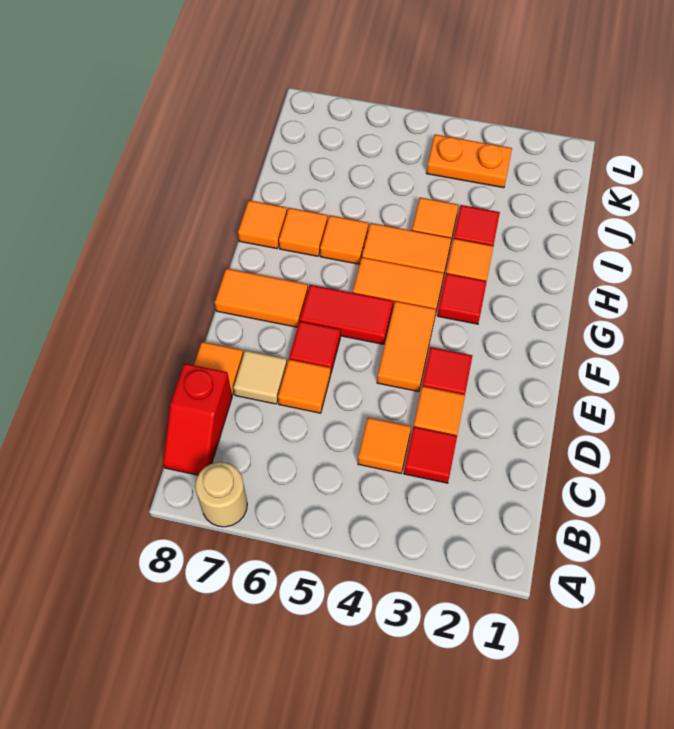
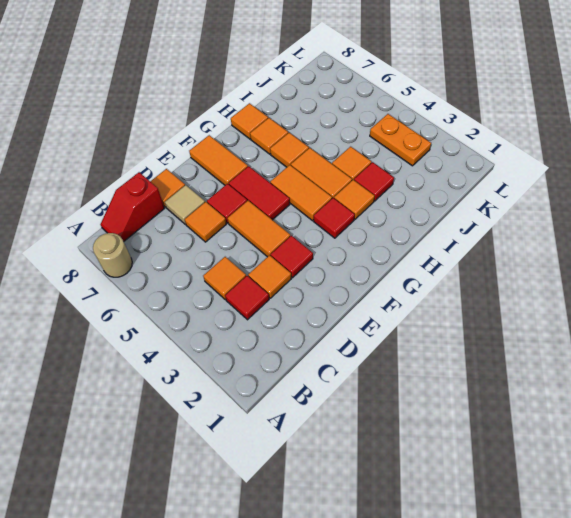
orange tile E4:F4 level 1 -> orange tile E4:E5 level 1

